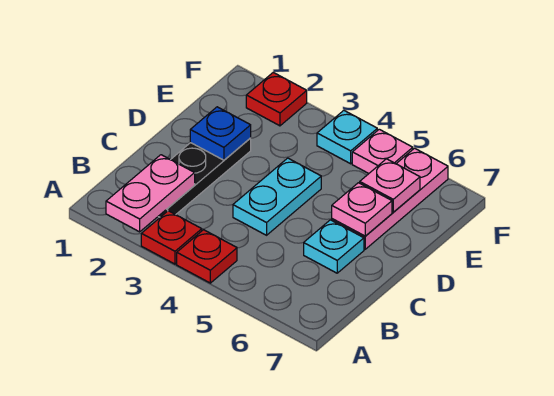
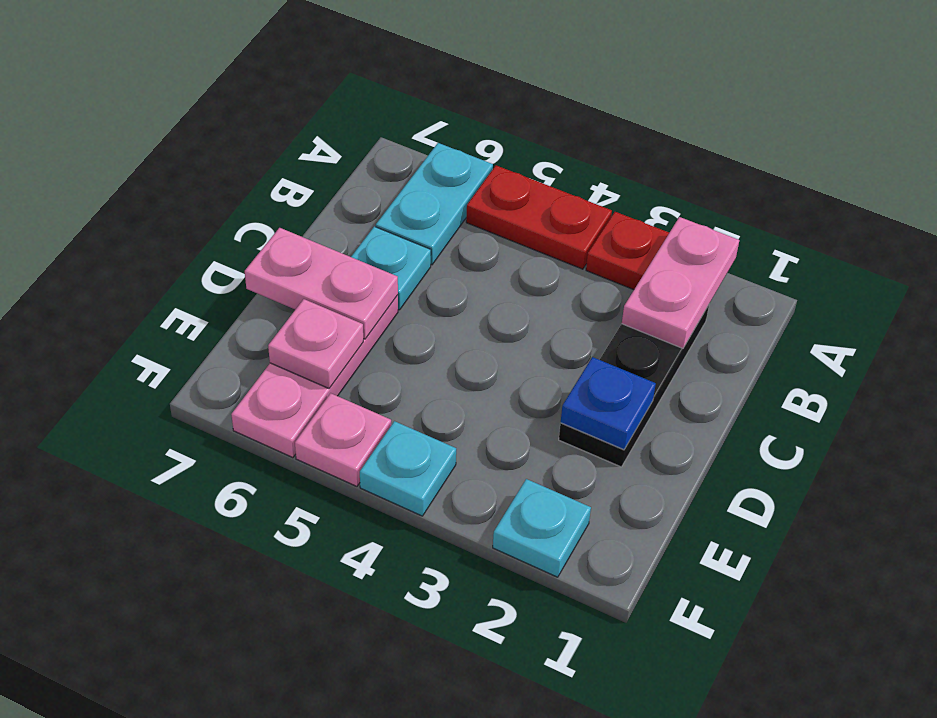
red plate A4 level 1 -> red plate A4:A5 level 1
cyan plate C4:D4 level 1 -> cyan plate A6:B6 level 1
pink plate D6 level 2 -> pink plate D6:D7 level 2
red plate F2 level 1 -> cyan plate F2 level 1

